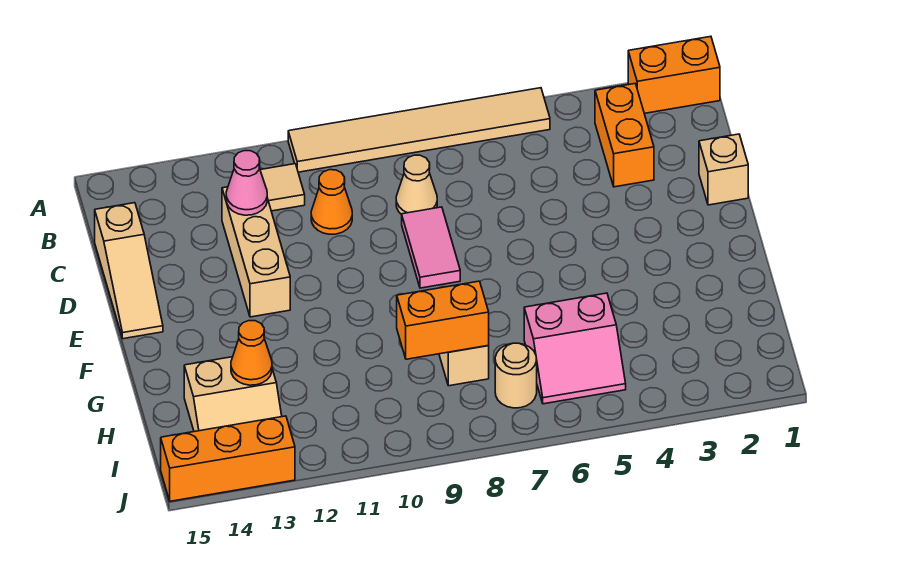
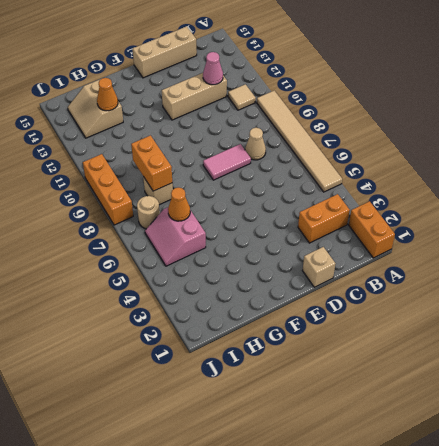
orange cone C10 level 1 -> orange cone H6 level 2
tan slope C15:E15 level 1 top C -> tan brick C15:E15 level 1
orange brick J13:J15 level 1 -> orange brick J8:J10 level 1

